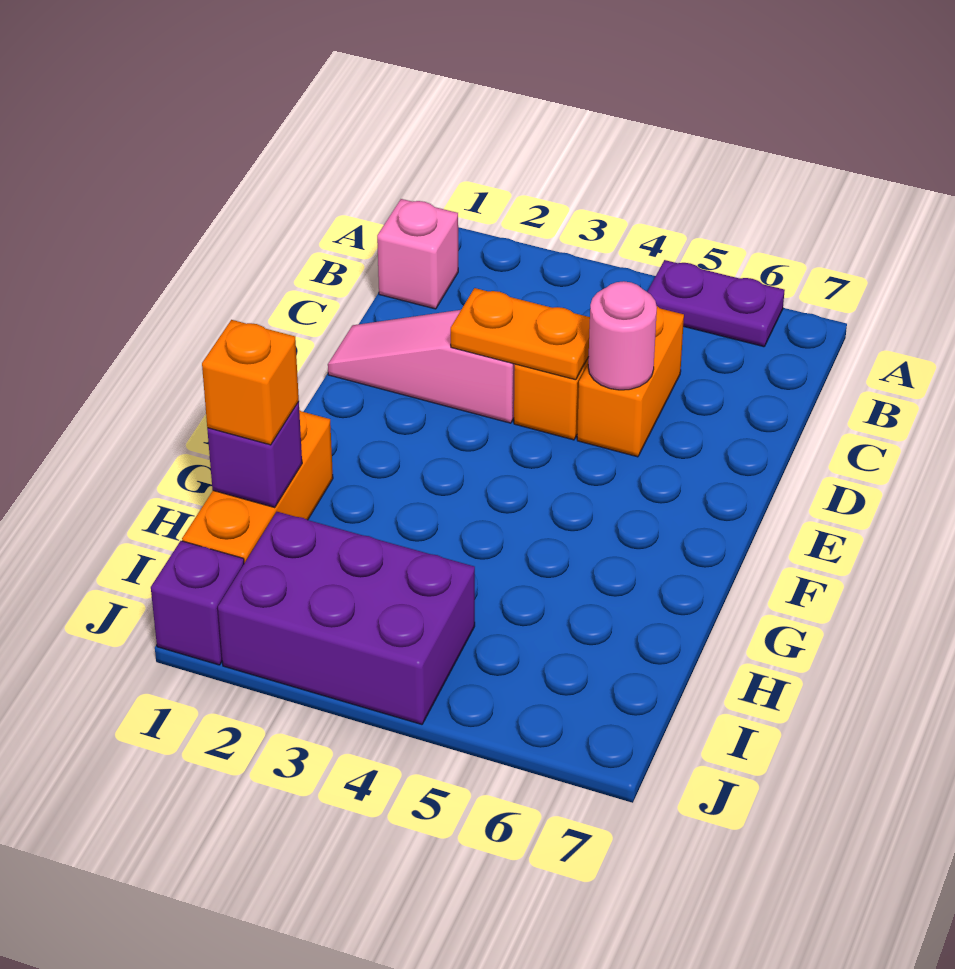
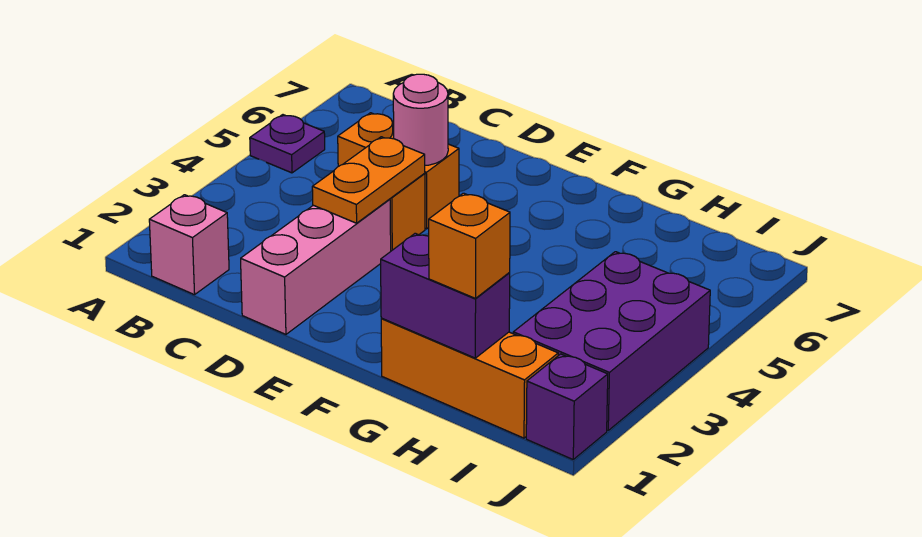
purple plate A5:A6 level 1 -> purple plate A5 level 1
pink slope D1:D3 level 1 top 3 -> pink brick D1:D3 level 1
purple brick H1 level 2 -> purple brick G1:H1 level 2

